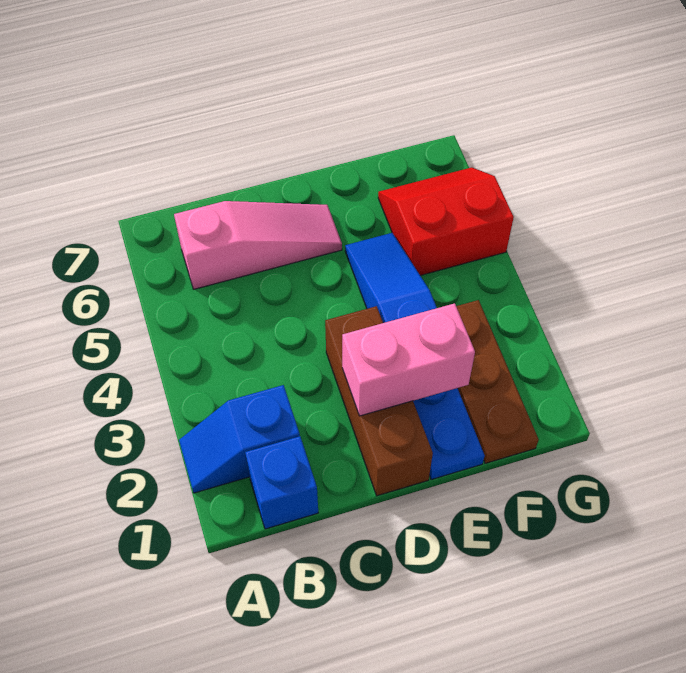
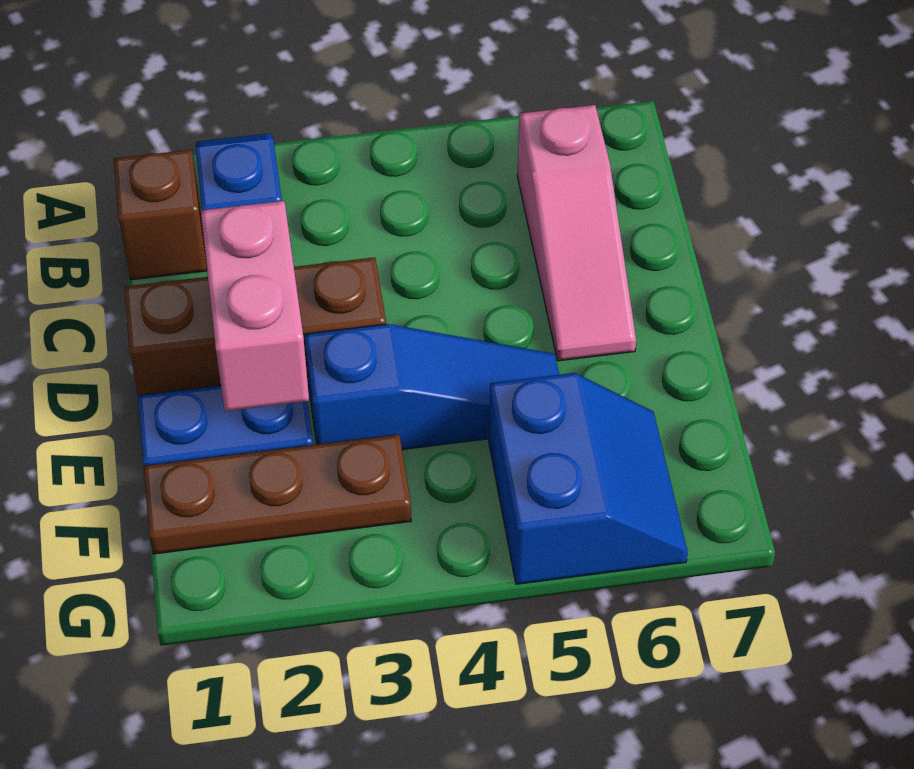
blue brick B1 level 1 -> brown brick B1 level 1
red slope F5:G6 level 1 top 5 -> blue slope F5:G6 level 1 top 5

